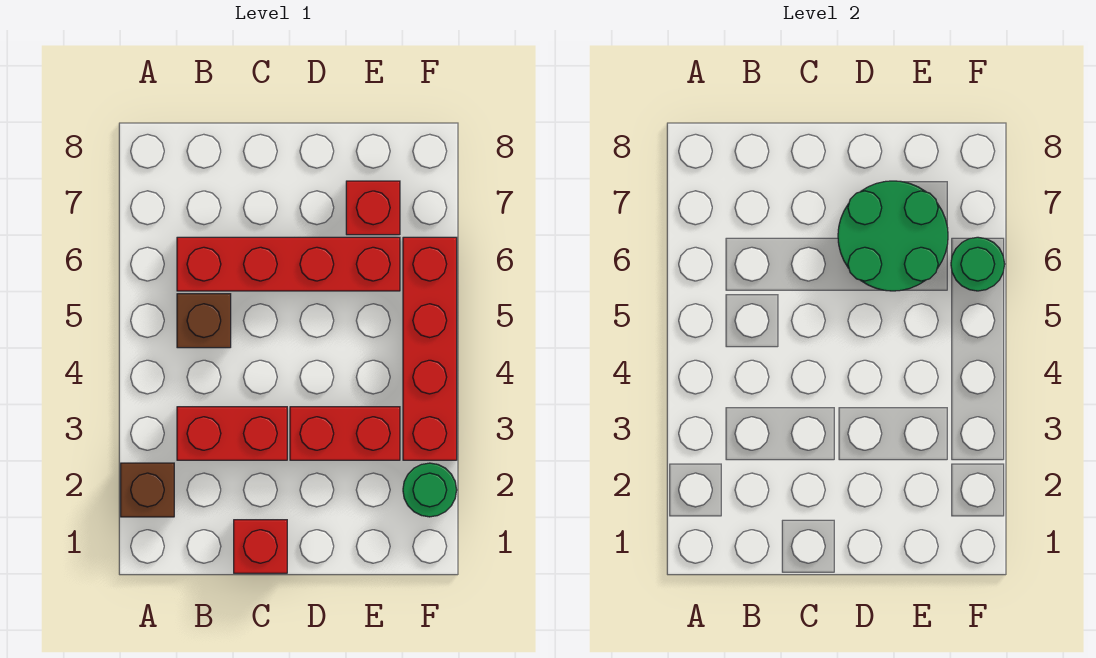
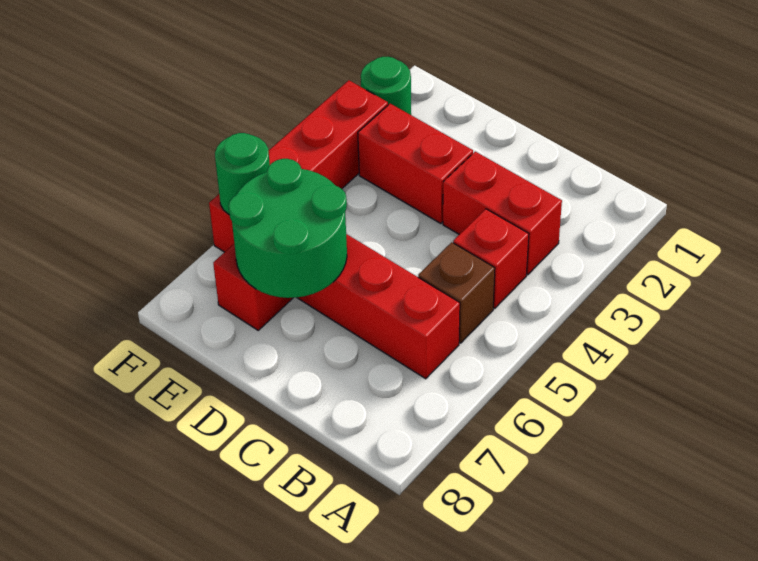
brown brick A2 level 1 -> none
red brick C1 level 1 -> red brick B4 level 1

